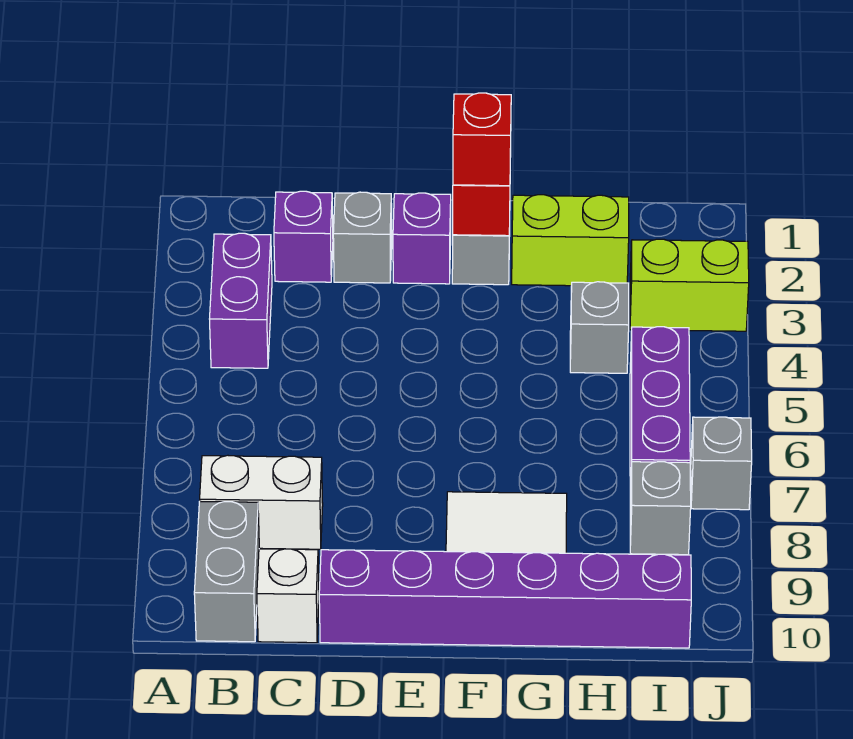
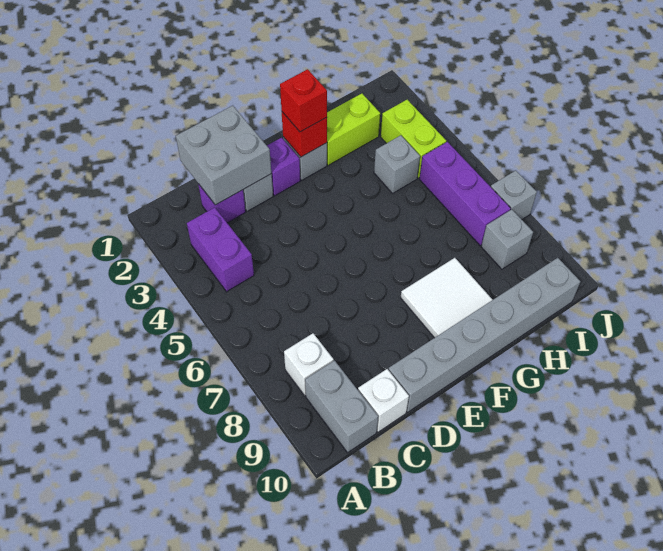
white brick B8:C8 level 1 -> white brick B8 level 1
none -> grey brick C1:D2 level 2
purple brick D10:I10 level 1 -> grey brick D10:I10 level 1
lime brick I3:J3 level 1 -> lime brick I3:I4 level 1

